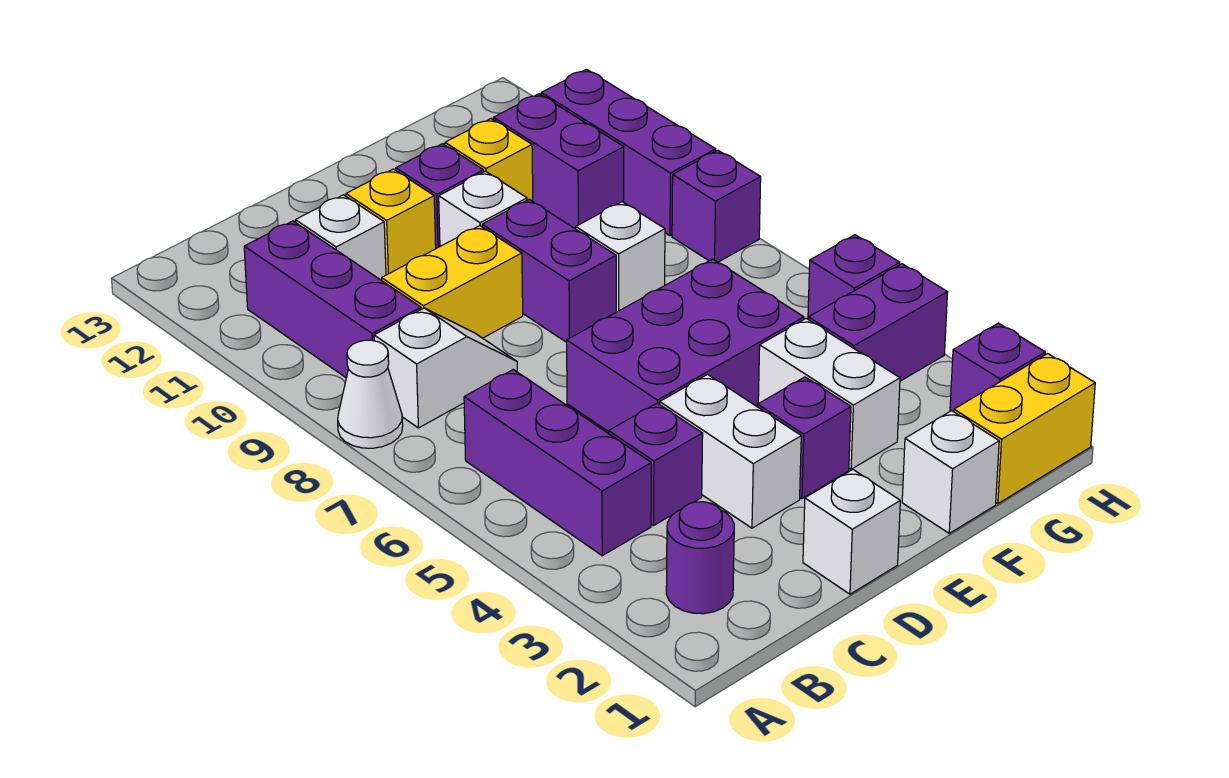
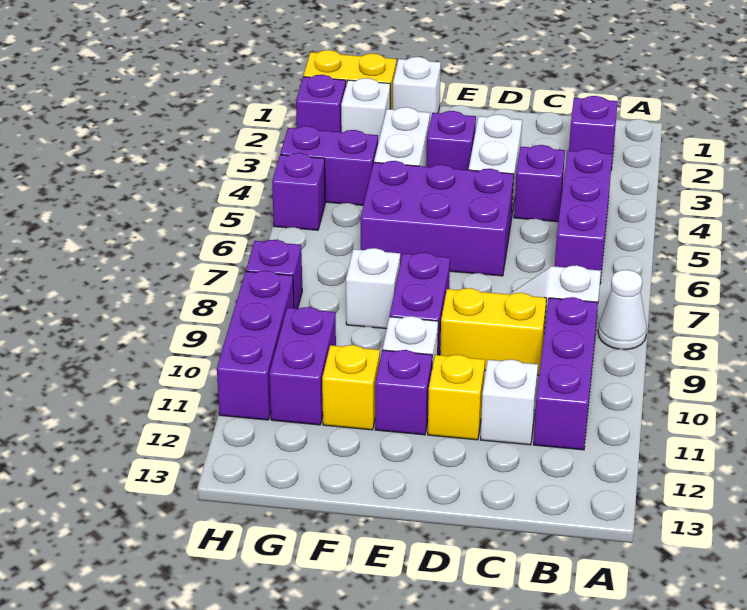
purple round brick B2 level 1 -> purple brick B2 level 1
white brick D1 level 1 -> white brick G2 level 1

